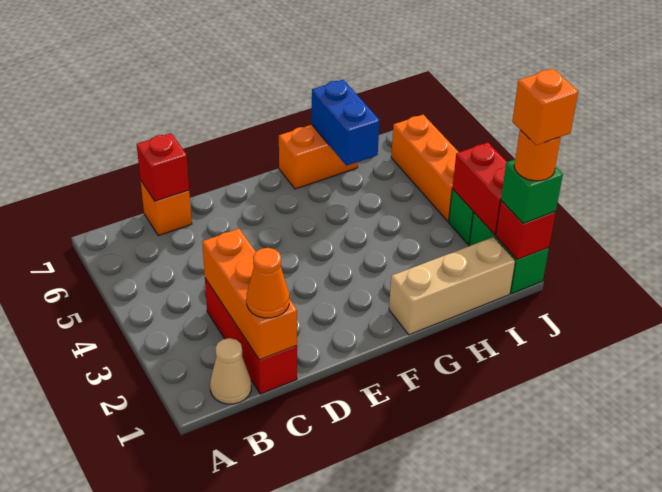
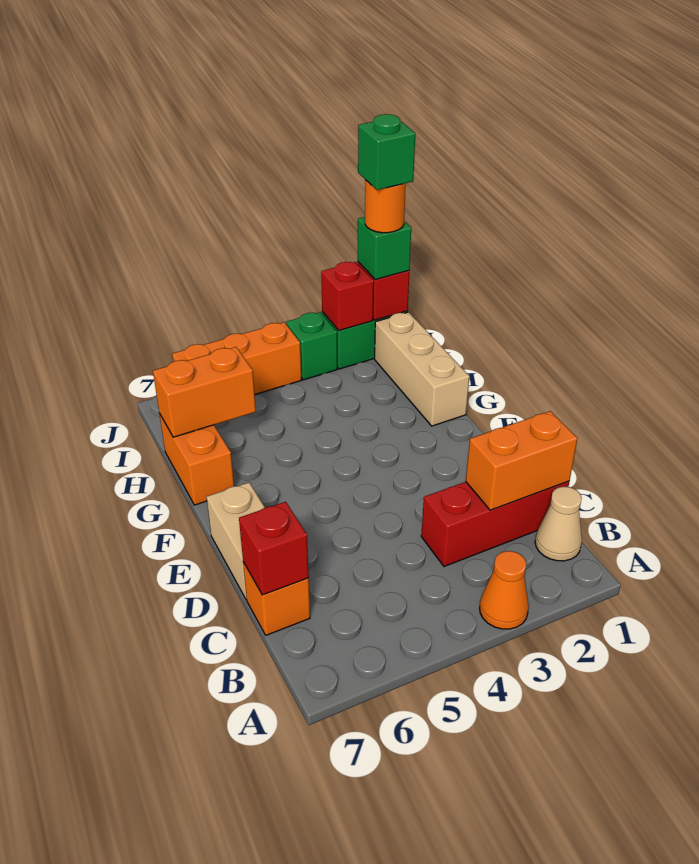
orange brick C1:C3 level 2 -> orange brick C1:C2 level 2
orange cone C1 level 3 -> orange cone A3 level 1
none -> tan brick D7:E7 level 1
blue brick H6:H7 level 2 -> orange brick H6:H7 level 2
orange brick J1 level 5 -> green brick J1 level 5
red brick J2:J3 level 2 -> red brick J2 level 2

